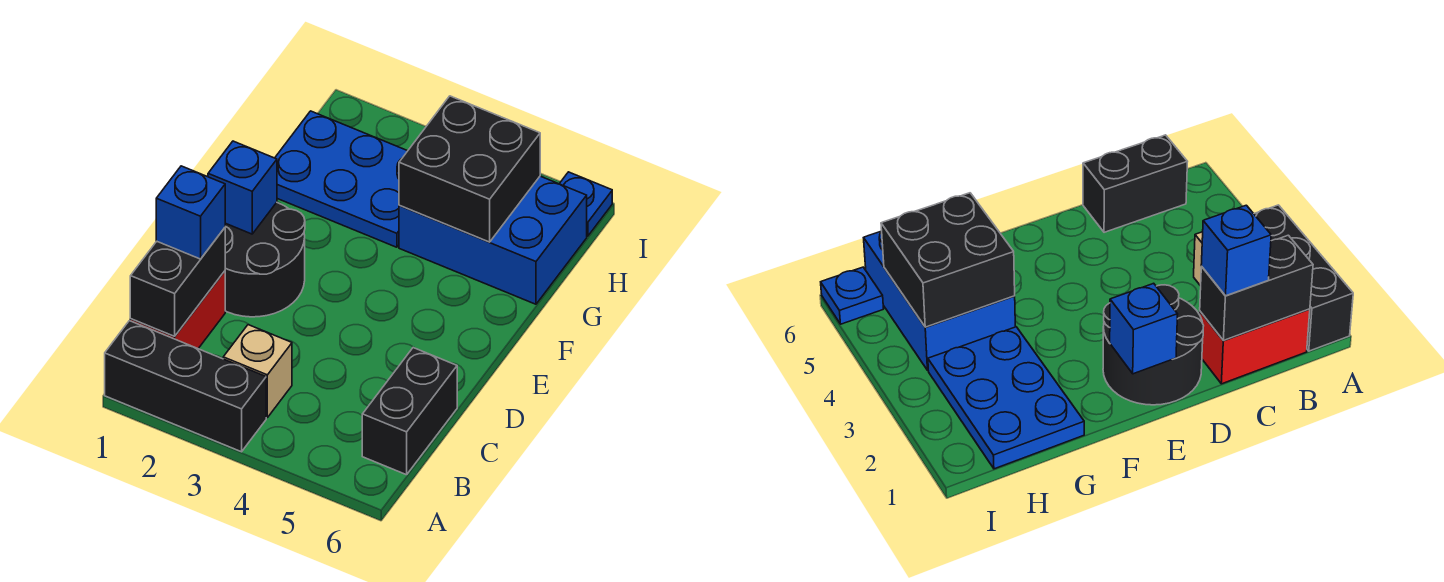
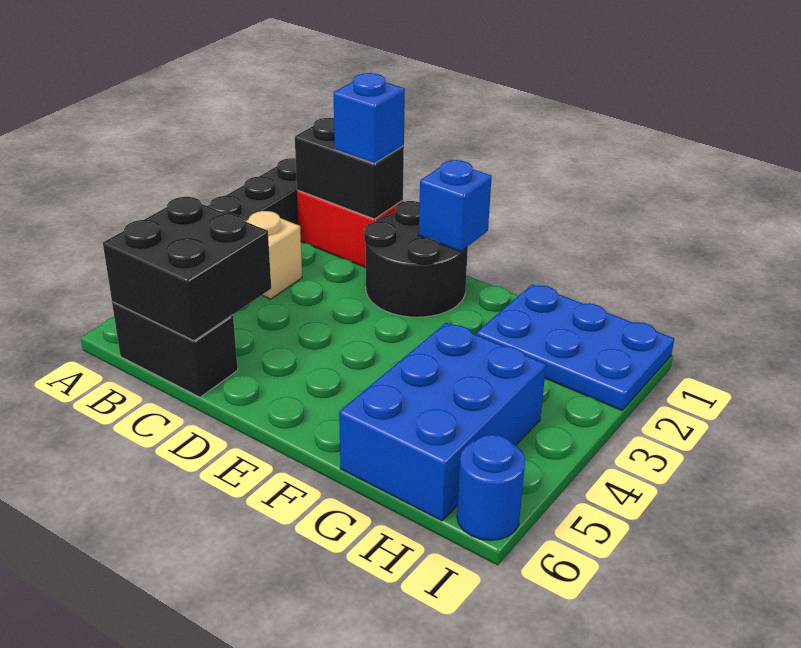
blue plate G1:H3 level 1 -> blue plate G1:I2 level 1
black brick G4:H5 level 2 -> black brick B5:C6 level 2
blue plate I6 level 1 -> blue round brick I6 level 1

